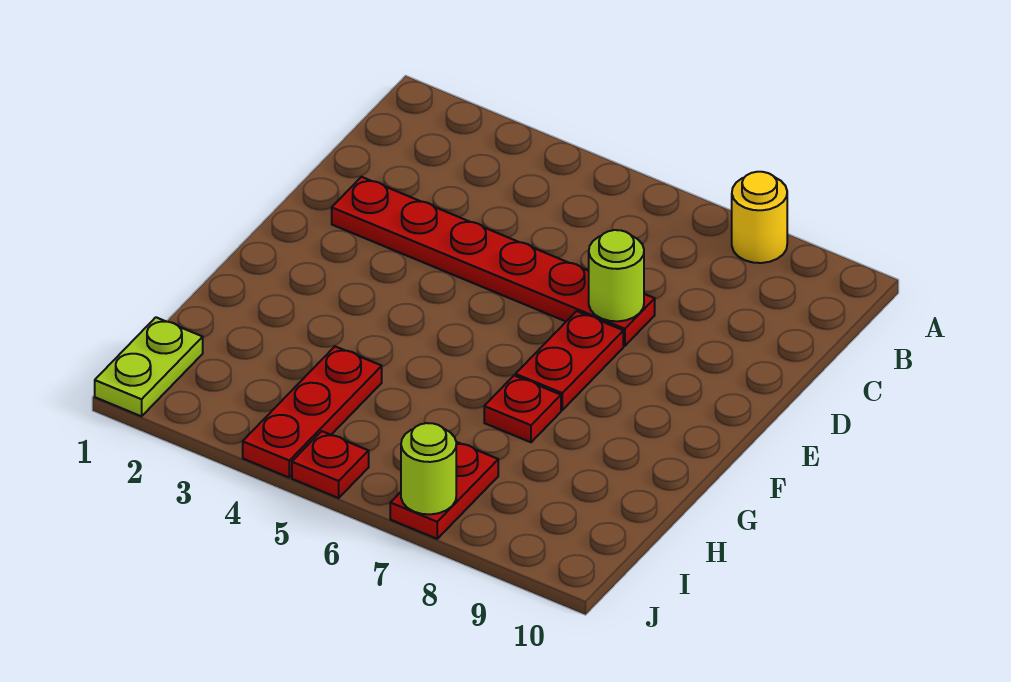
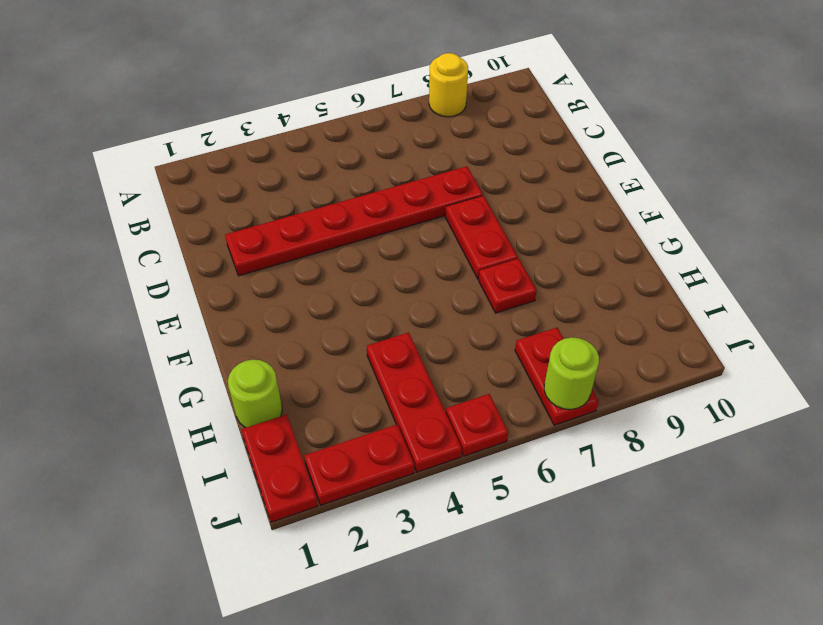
lime round brick D7 level 2 -> lime round brick H1 level 1
lime plate I1:J1 level 1 -> red plate I1:J1 level 1
none -> red plate J2:J3 level 1

